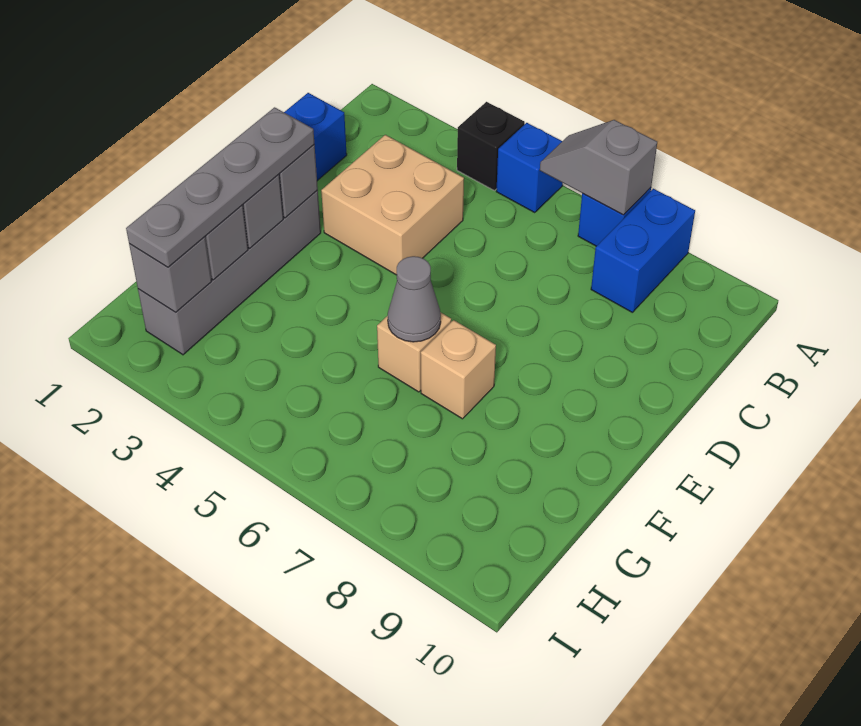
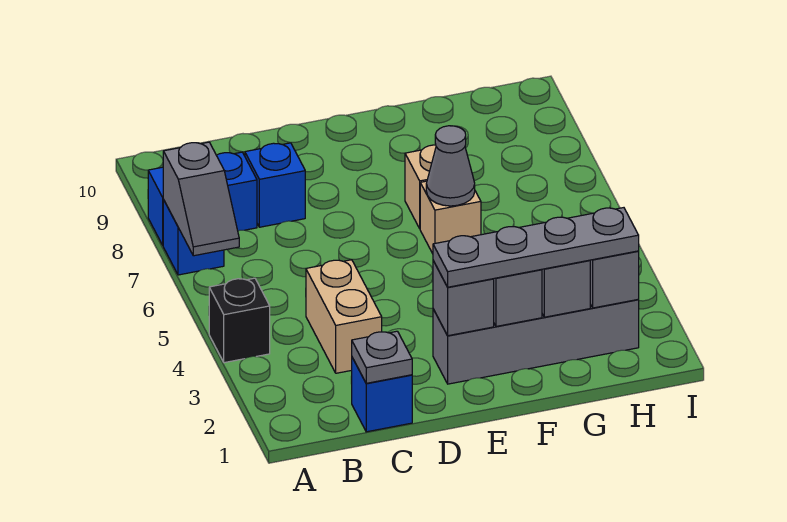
blue brick A5 level 1 -> blue brick C8 level 1
none -> grey plate C1 level 2
tan brick C3:D4 level 1 -> tan brick C3:C4 level 1

